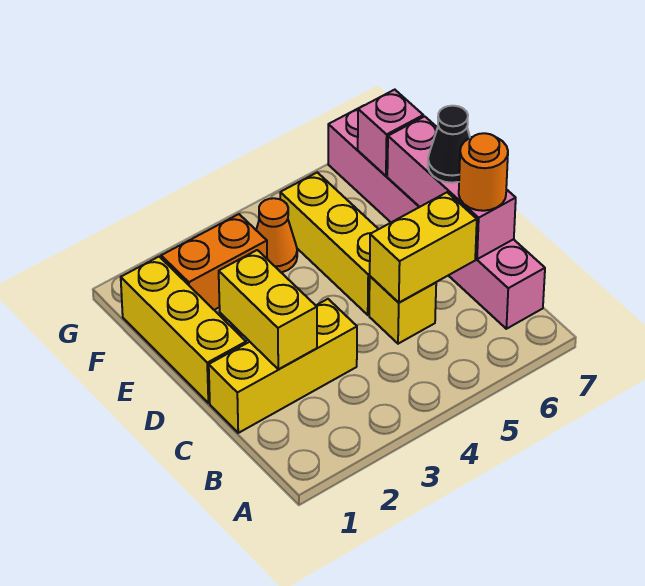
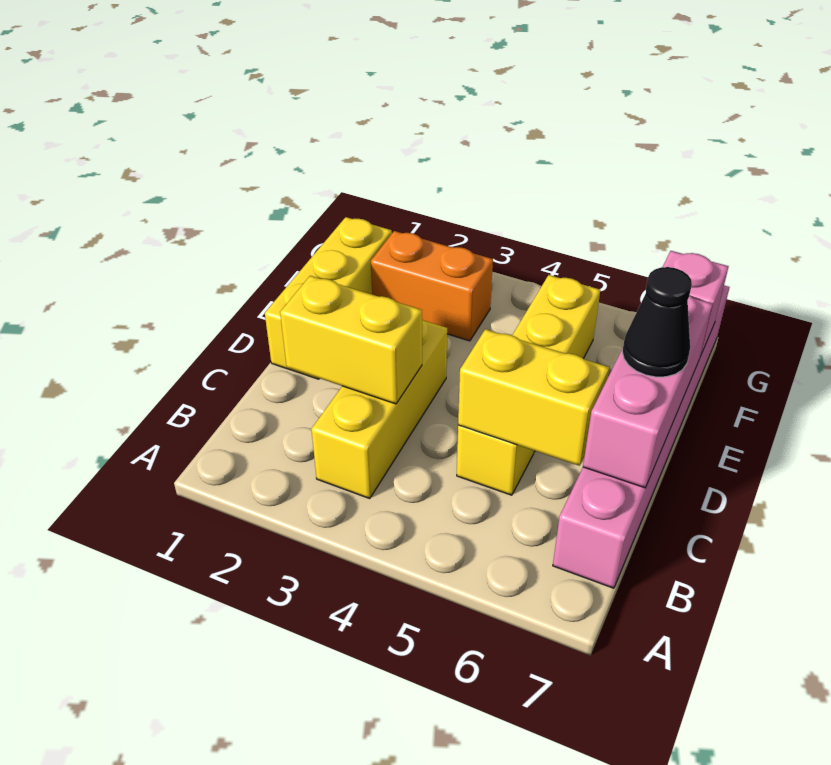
yellow brick C1:C3 level 1 -> yellow brick B3:D3 level 1
yellow brick C2:D2 level 2 -> yellow brick C2:C3 level 2
orange round brick C7 level 3 -> none
orange cone F4 level 1 -> none

